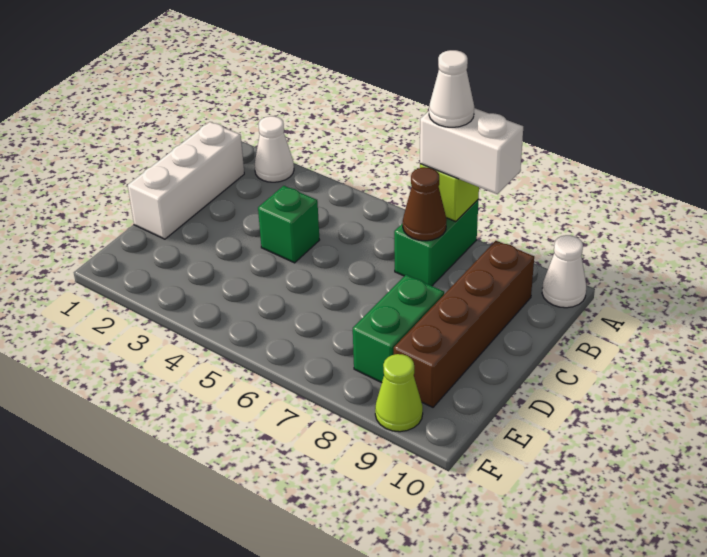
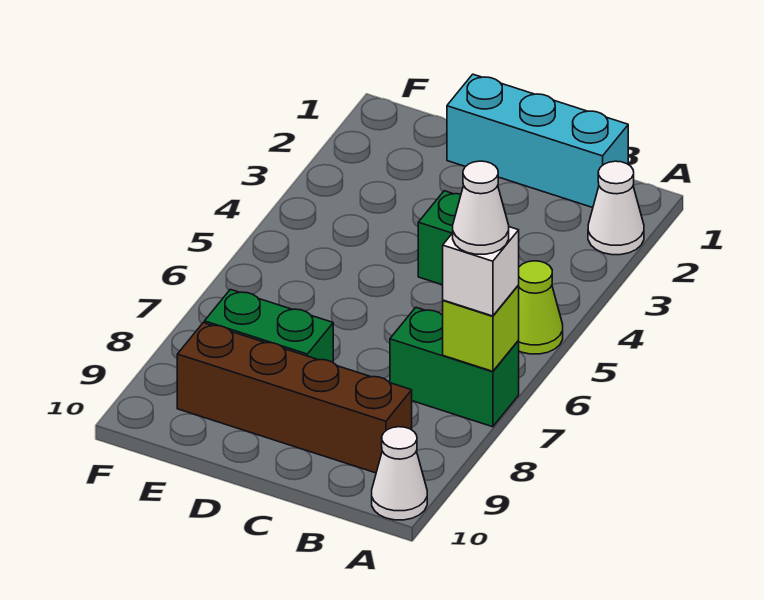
white brick A7:A8 level 3 -> white brick A7 level 3
white brick B1:D1 level 1 -> cyan brick B1:D1 level 1
brown cone B7 level 2 -> none
lime cone F9 level 1 -> lime cone A5 level 1

